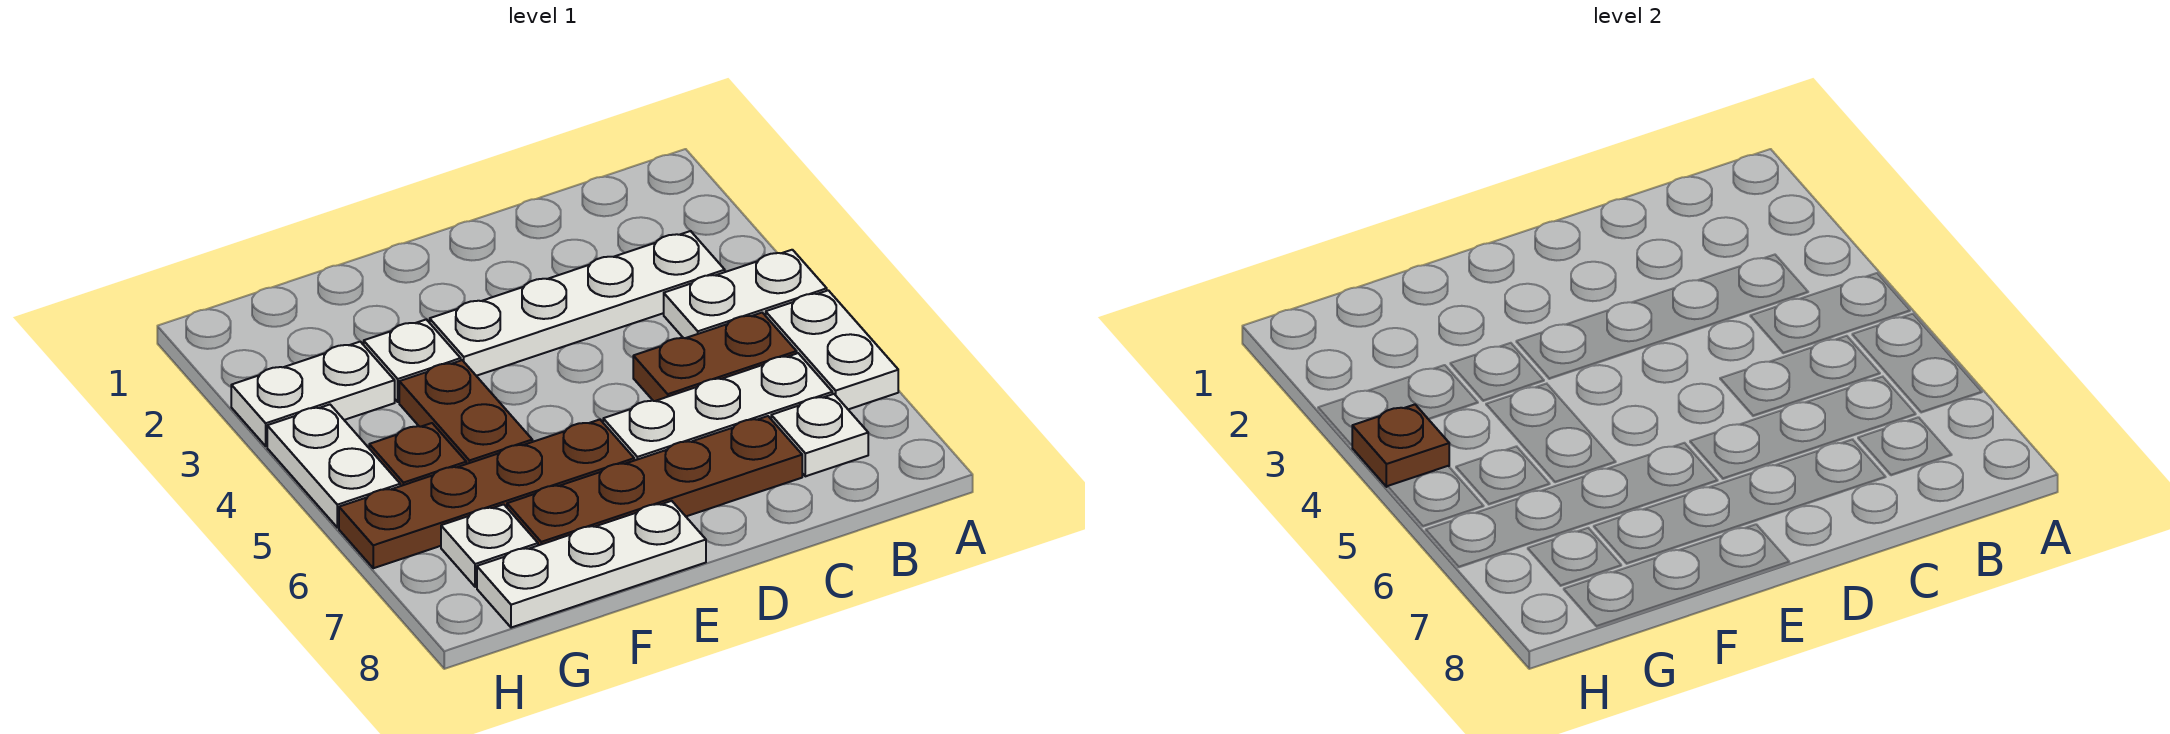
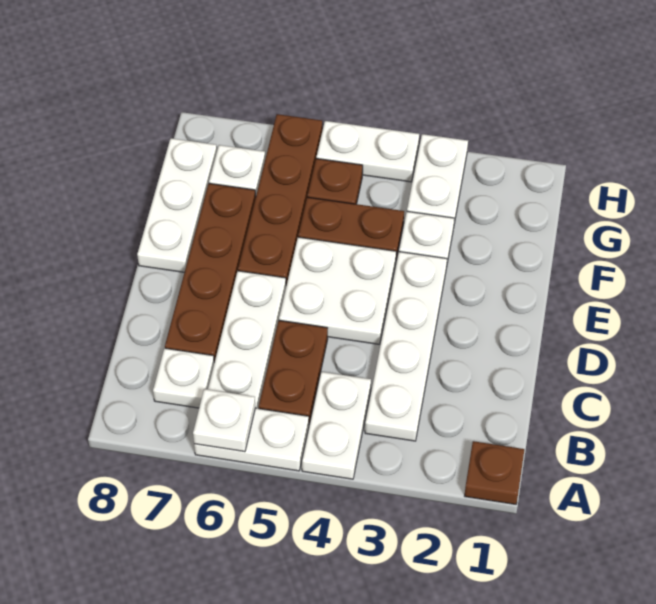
none -> white plate A6 level 2
none -> white plate D4:E5 level 1
brown plate H4 level 2 -> brown plate A1 level 1

